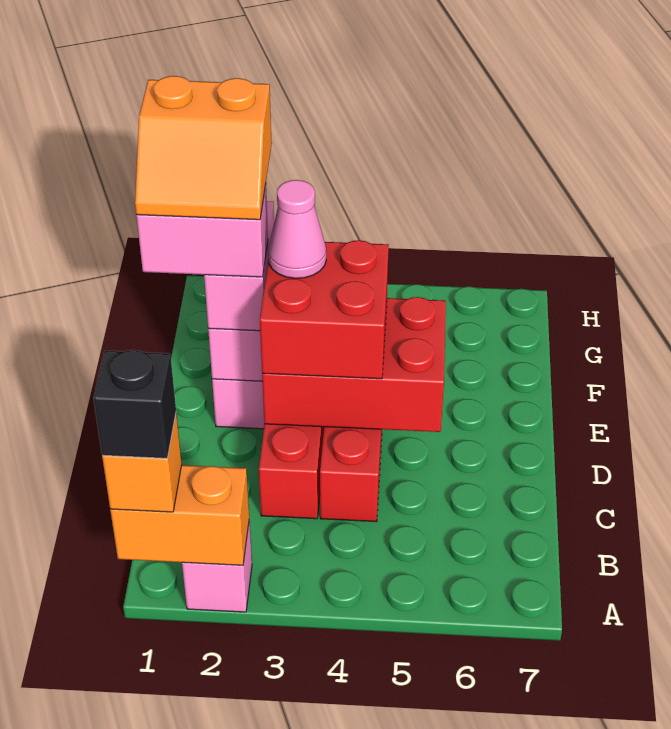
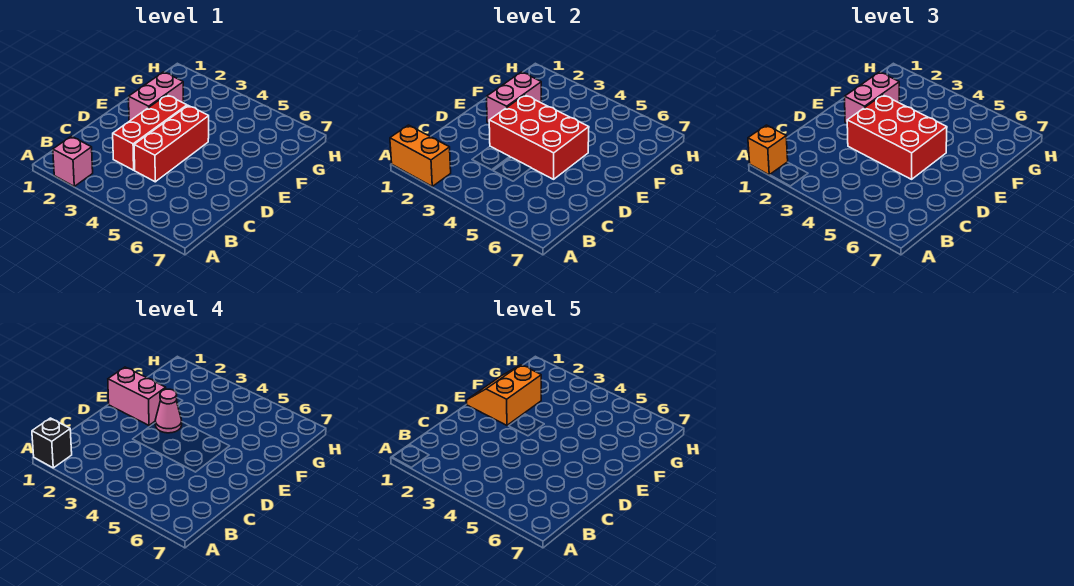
red brick D3:E4 level 3 -> red brick D3:E5 level 3
orange slope E1:F2 level 5 top F -> orange slope E1:F2 level 5 top 2

